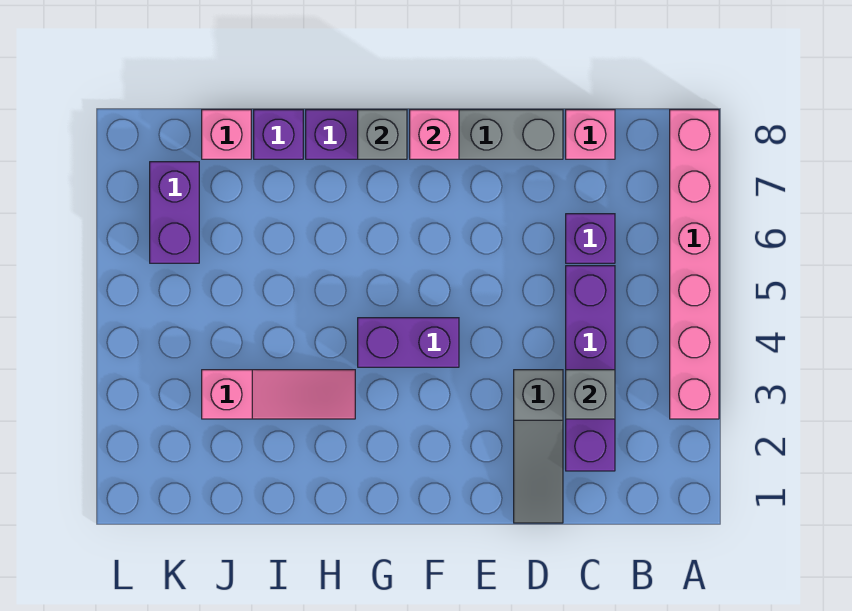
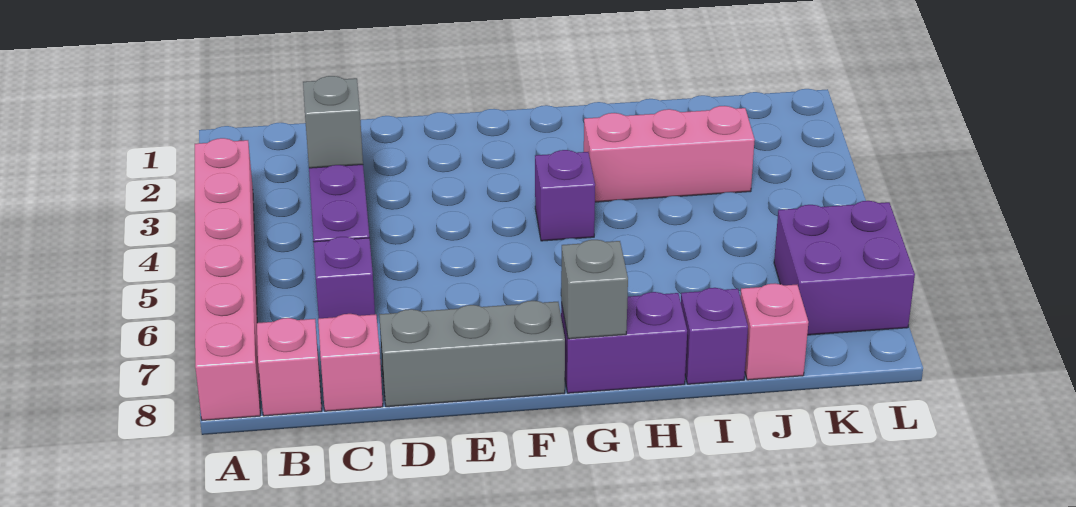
grey slope D1:D3 level 1 top 3 -> none
purple brick F4:G4 level 1 -> purple brick G4 level 1
pink brick F8 level 2 -> pink brick B8 level 1
pink slope H3:J3 level 1 top J -> pink brick H3:J3 level 1
purple brick K6:K7 level 1 -> purple brick K6:L7 level 1

